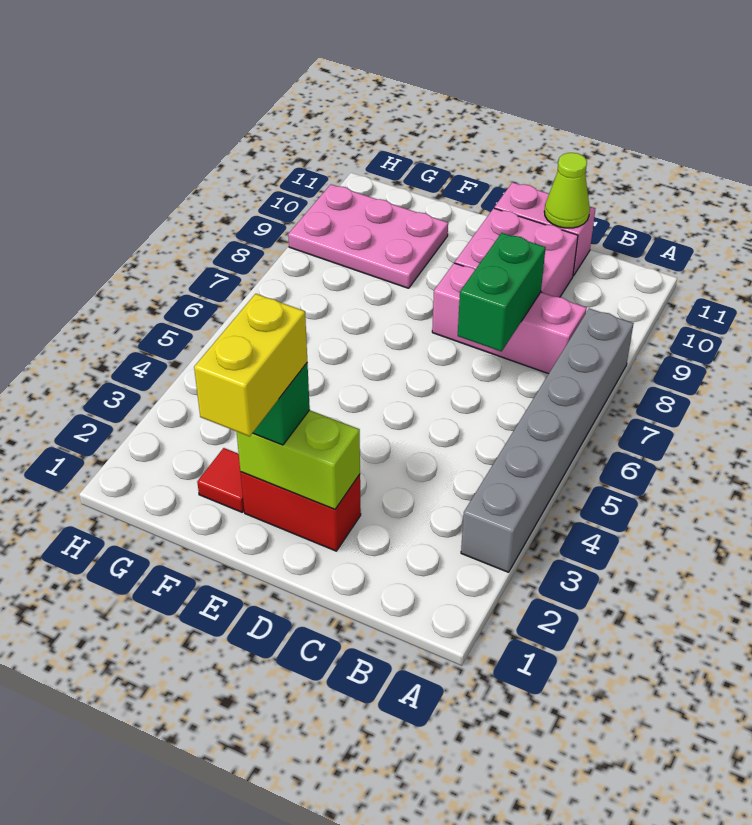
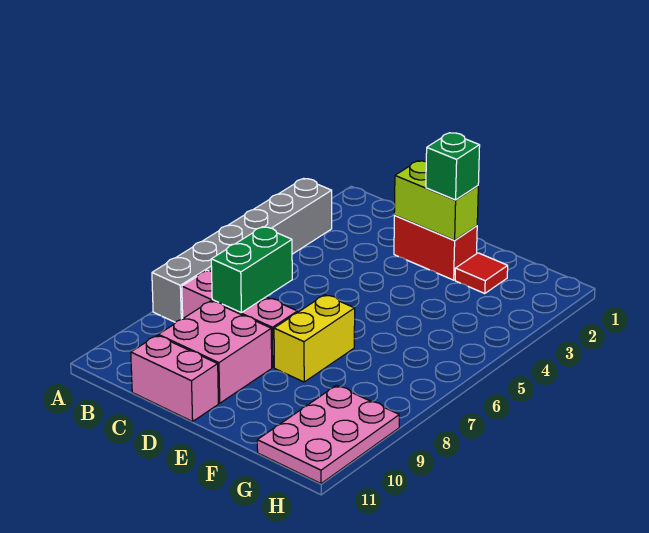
lime cone C11 level 2 -> none
yellow brick E1:E2 level 4 -> yellow brick E7:E8 level 1
pink plate F9:H10 level 1 -> pink plate G9:H11 level 1

